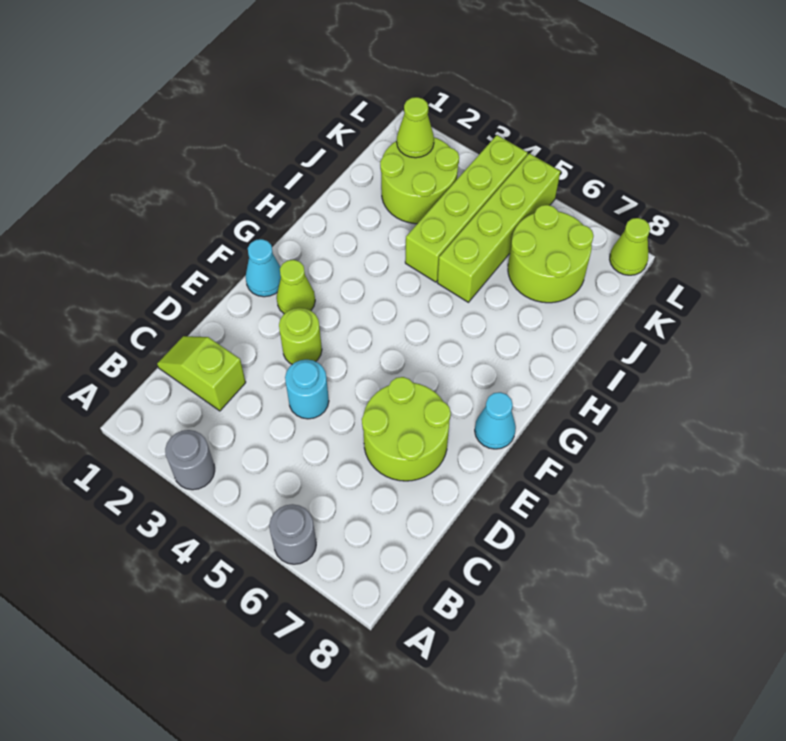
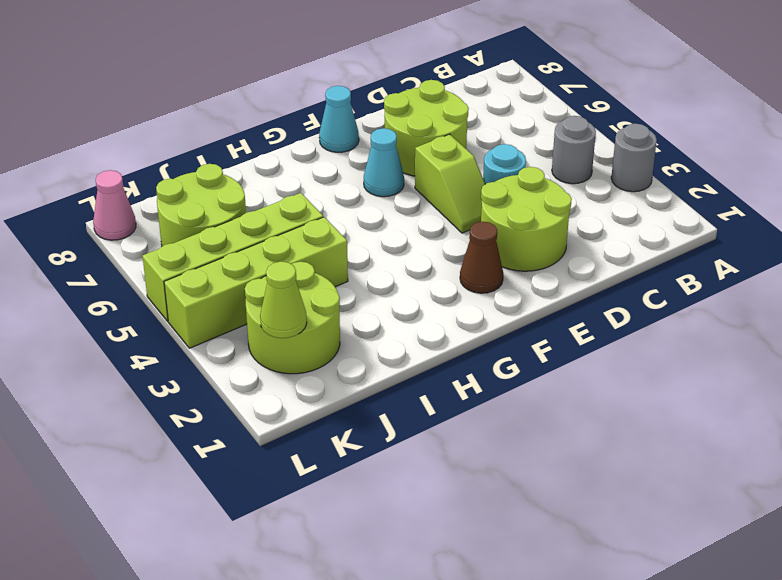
grey round brick A6 level 1 -> grey round brick B4 level 1
lime slope C1:C2 level 1 top 2 -> lime slope E4:E5 level 1 top 5
lime round brick E3 level 1 -> lime round brick D2:E3 level 1
cyan cone F1 level 1 -> cyan cone F6 level 1
lime cone F2 level 1 -> brown cone F2 level 1
lime cone L8 level 1 -> pink cone L8 level 1

